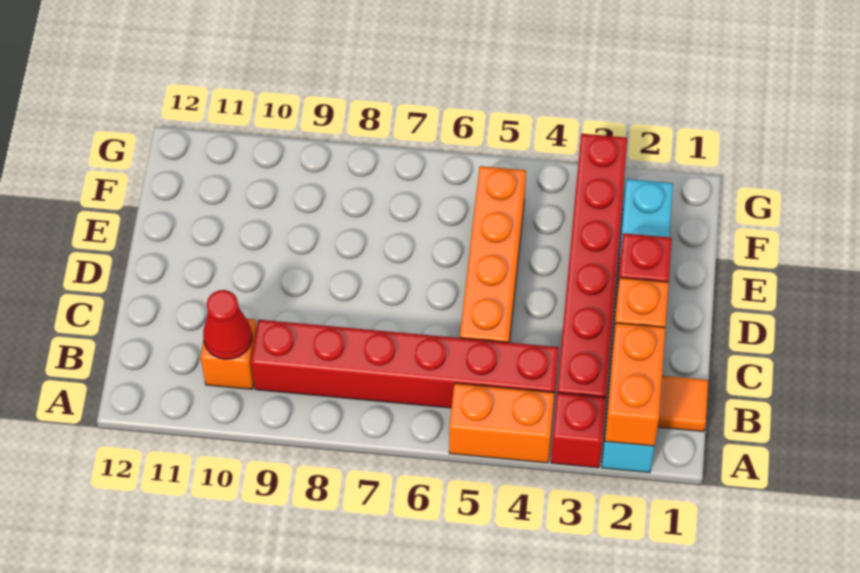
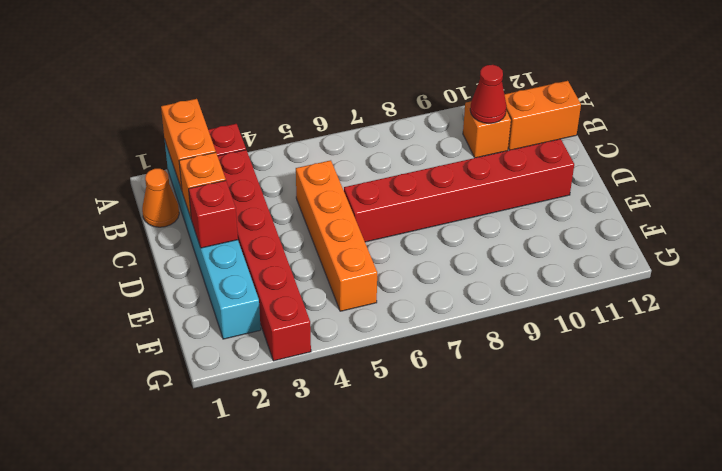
orange brick A4:A5 level 1 -> orange brick B11:B12 level 1
orange tile B1 level 1 -> orange cone B1 level 1
red brick B4:B9 level 1 -> red brick D6:D11 level 1

